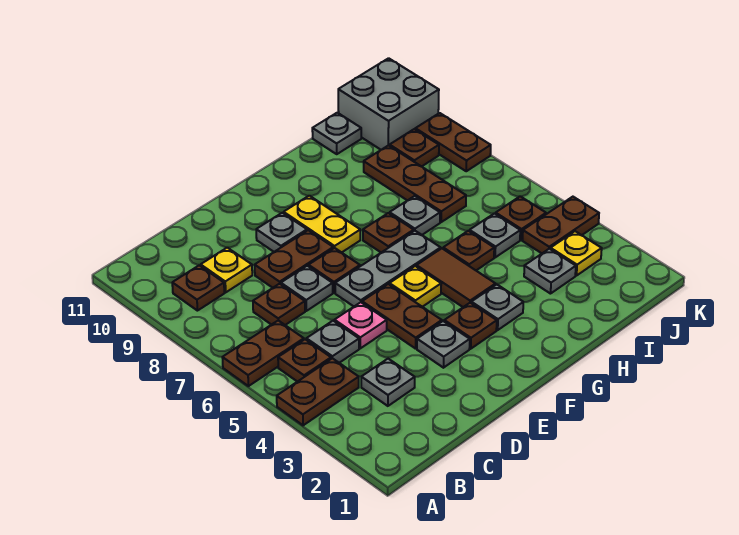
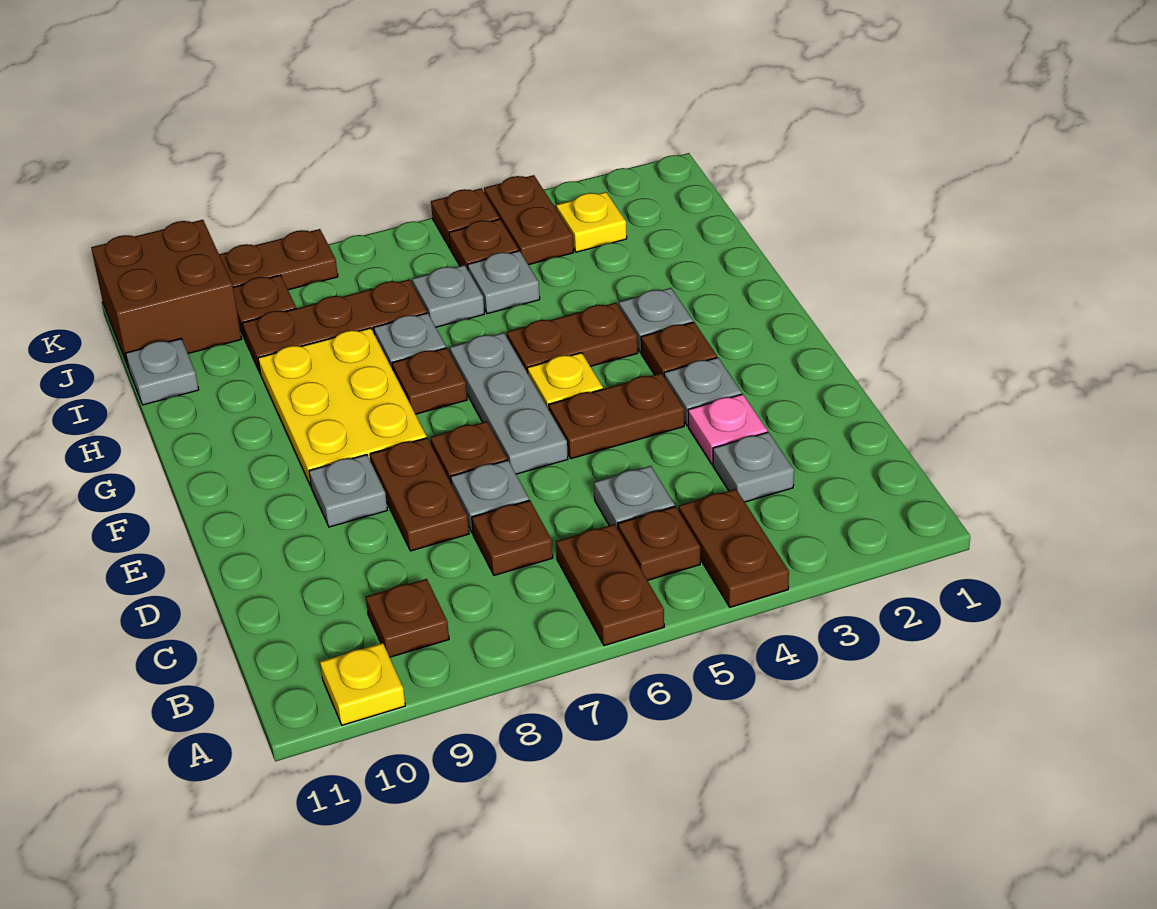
yellow plate C9 level 1 -> yellow plate A10 level 1
pink plate D5 level 1 -> pink plate D3 level 1
yellow plate F8:F9 level 1 -> yellow plate F8:H9 level 1
brown tile G4:G5 level 1 -> brown plate G4:G5 level 1
brown plate H5 level 1 -> brown plate K5 level 1
grey plate I3 level 1 -> grey plate I6 level 1
grey brick J10:K11 level 1 -> brown brick J10:K11 level 1

